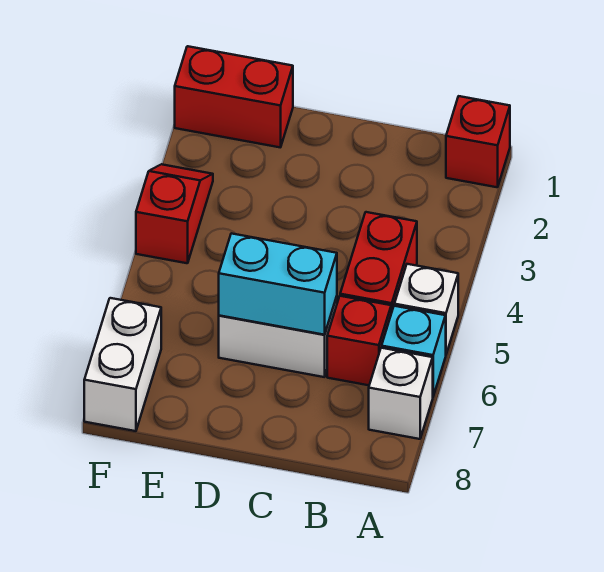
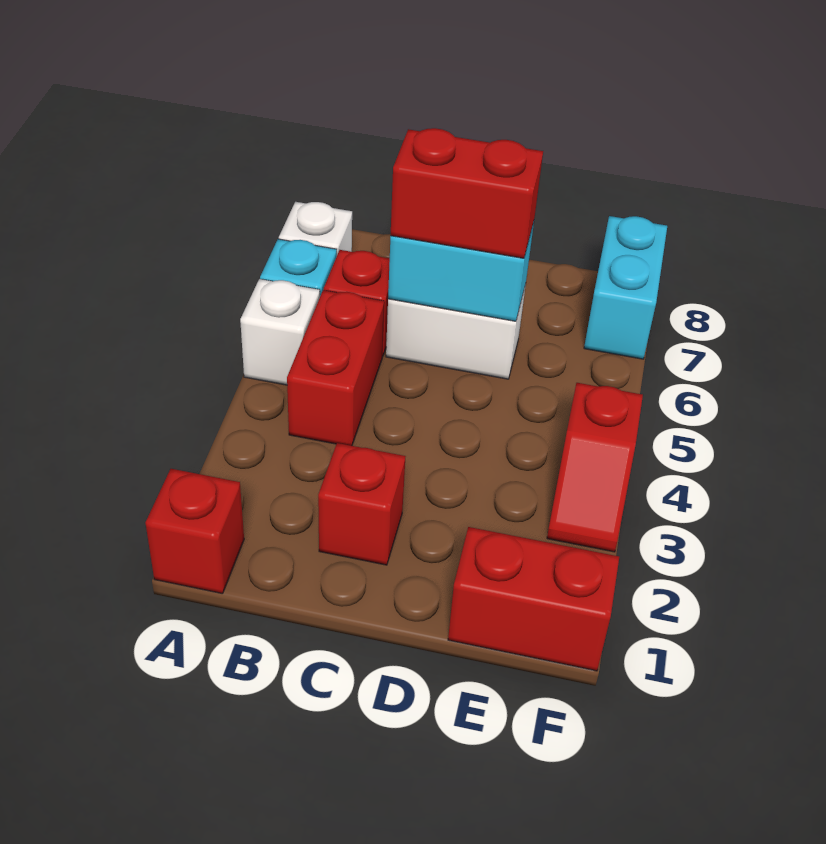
none -> red brick C2 level 1
none -> red brick C6:D6 level 3
white brick F7:F8 level 1 -> cyan brick F7:F8 level 1

